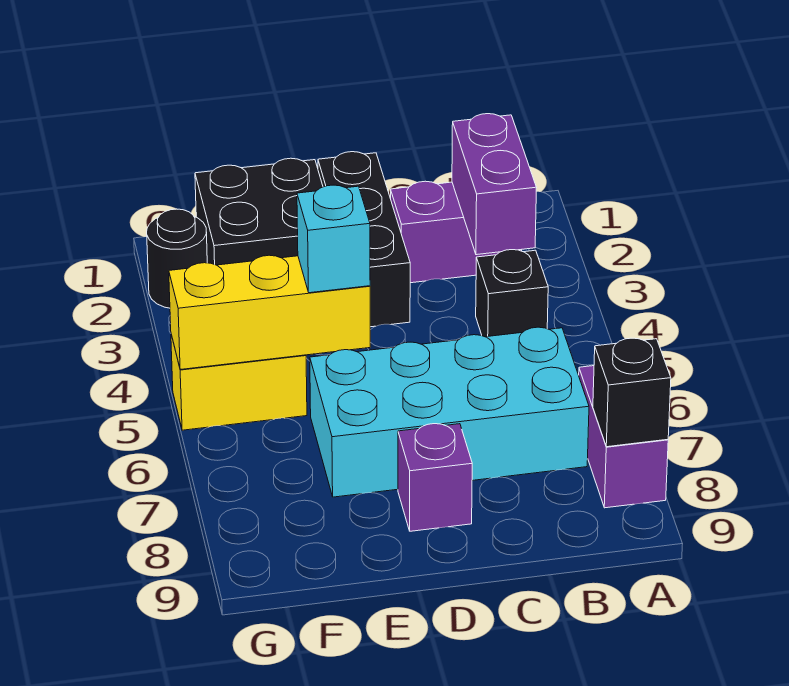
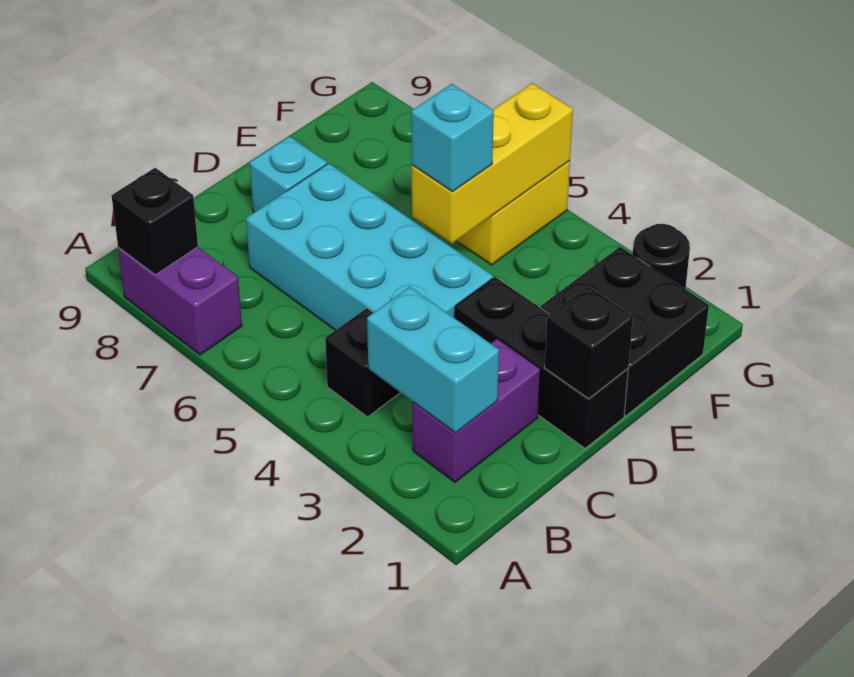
purple brick B2:B3 level 2 -> cyan brick B2:B3 level 2
cyan brick B6:E7 level 1 -> cyan brick C4:D7 level 1
none -> black brick D1 level 2
purple brick D8 level 1 -> cyan brick D8 level 1

